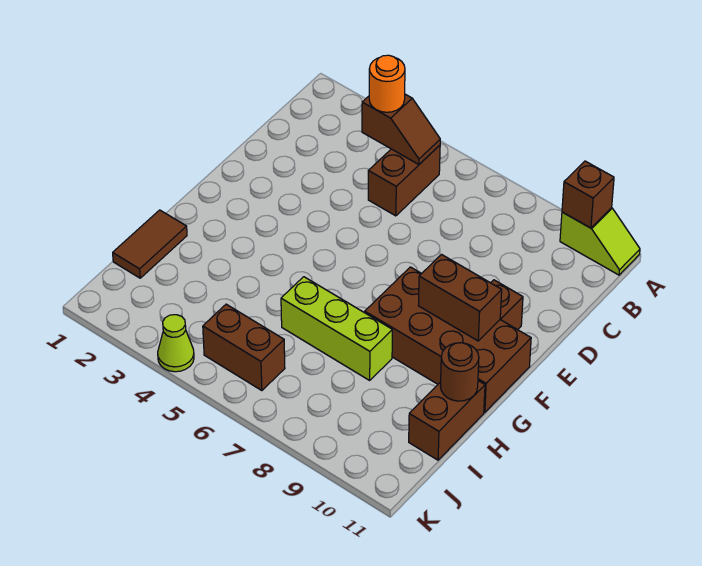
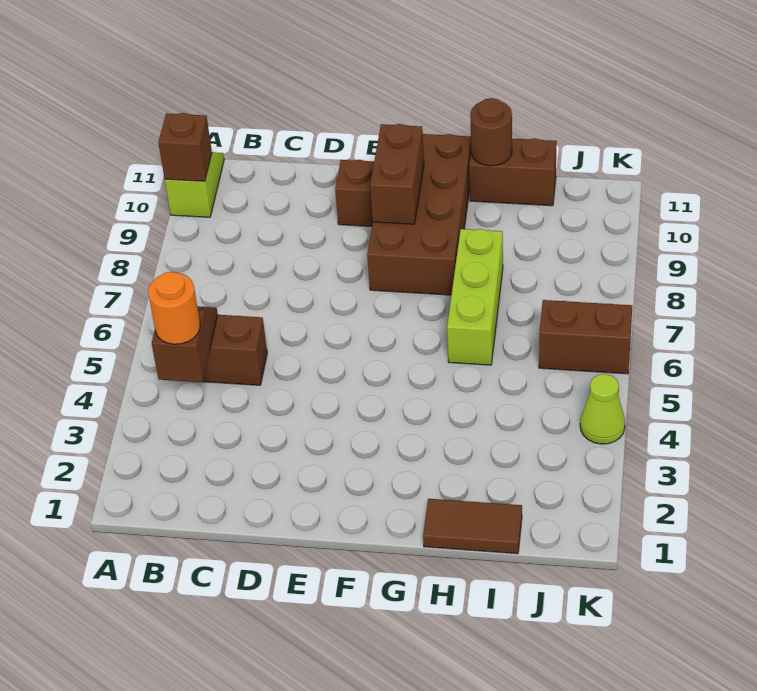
brown brick J5:J6 level 1 -> brown brick J6:K6 level 1

